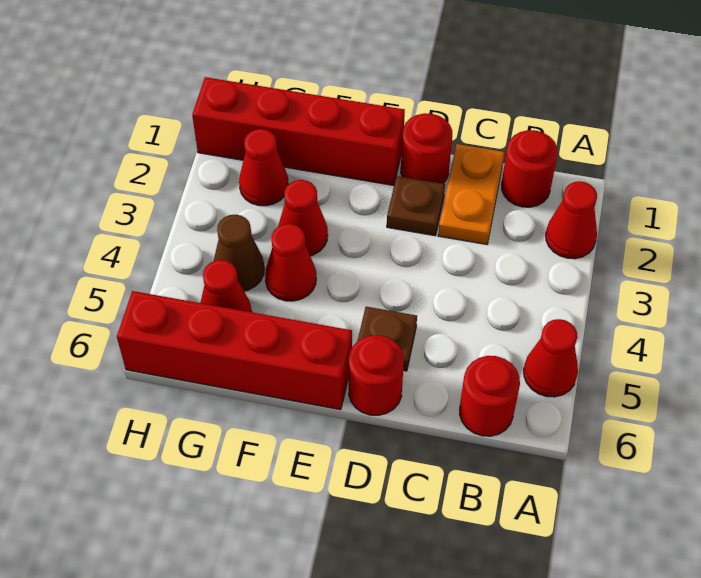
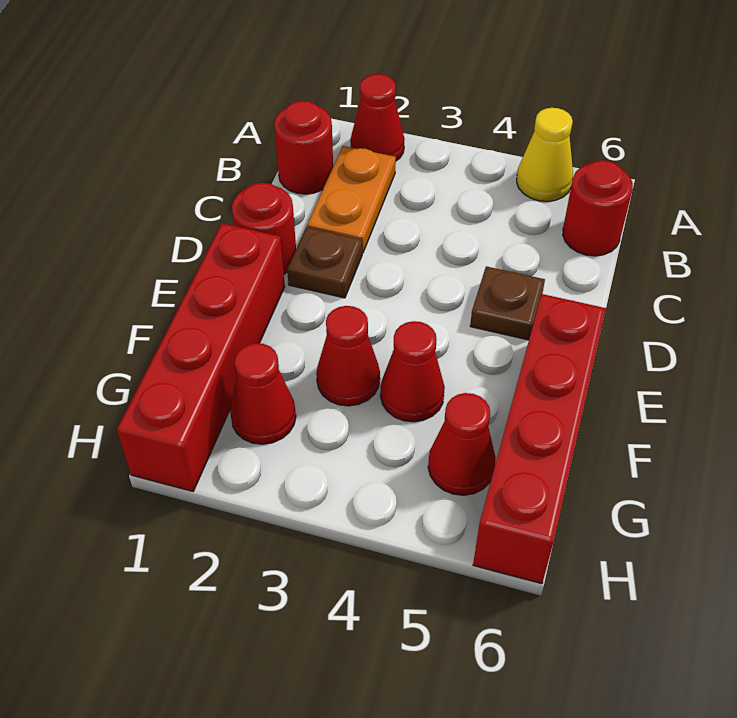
red cone A5 level 1 -> yellow cone A5 level 1
orange plate C1:C2 level 1 -> orange plate B2:C2 level 1
red round brick D6 level 1 -> none
brown cone G4 level 1 -> none

